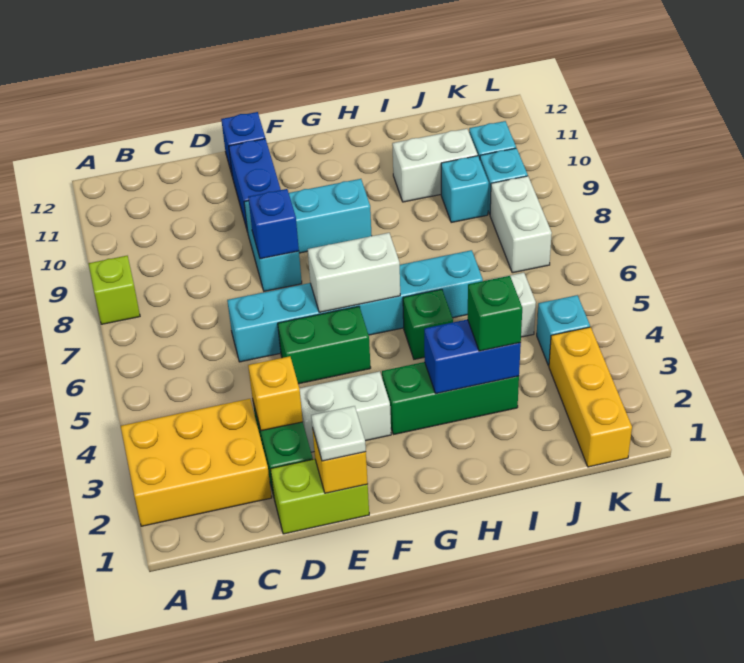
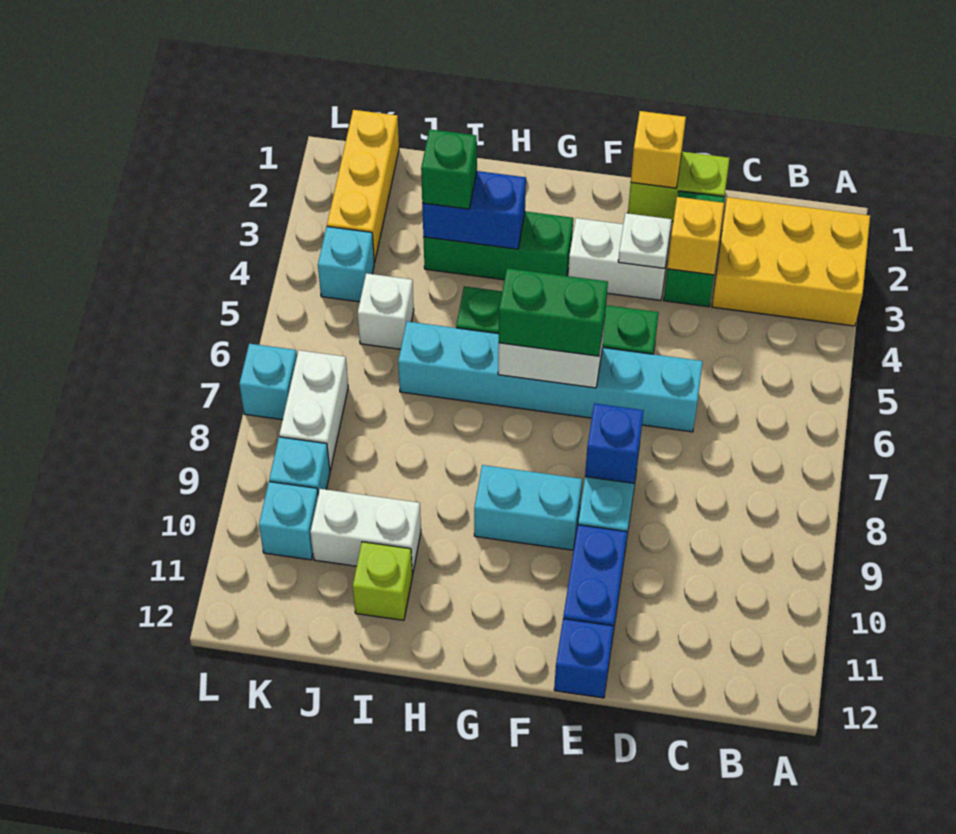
lime brick A8 level 1 -> lime brick I11 level 1
white plate E1 level 3 -> white plate E3 level 2
none -> green brick F6:G6 level 3
cyan brick J9 level 1 -> cyan brick L7 level 1

